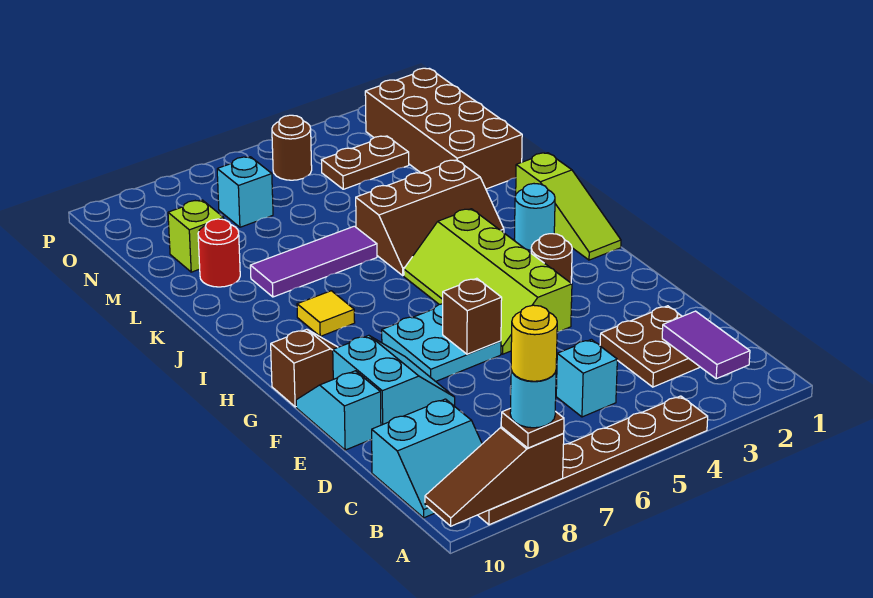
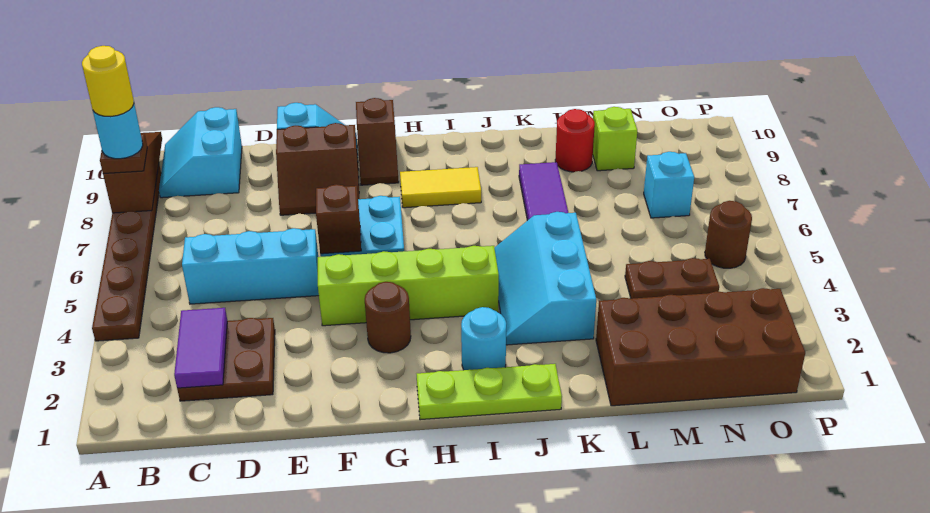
purple tile B2:C2 level 2 -> purple tile C2:C3 level 2
cyan brick C5 level 1 -> cyan brick C5:E5 level 1
cyan slope E8:F9 level 1 top 9 -> brown slope E8:F9 level 1 top 9
lime slope H1:J1 level 1 top J -> lime plate H1:J1 level 1
yellow tile I8 level 1 -> yellow tile H8:I8 level 1
brown slope J3:K5 level 1 top K -> cyan slope J3:K5 level 1 top K
brown plate N3:N4 level 1 -> brown plate M4:N4 level 1

